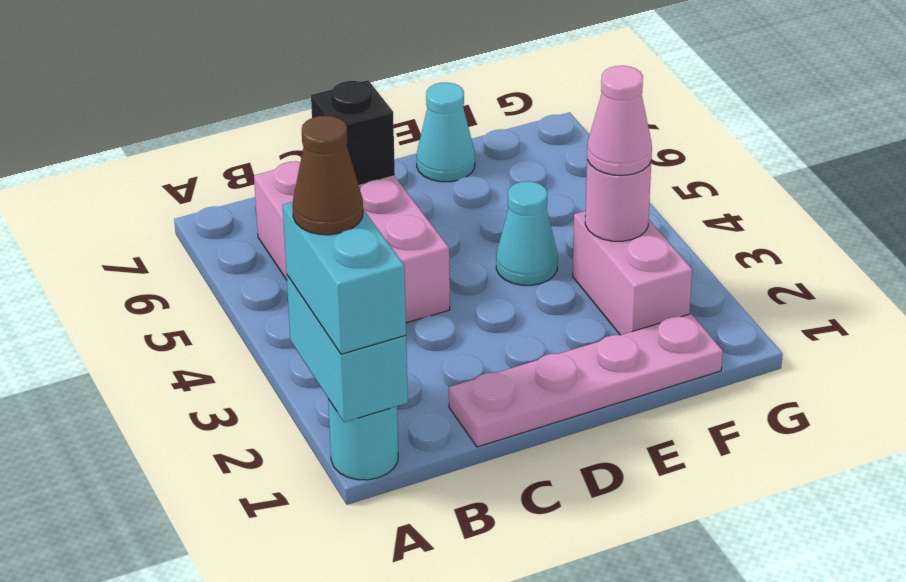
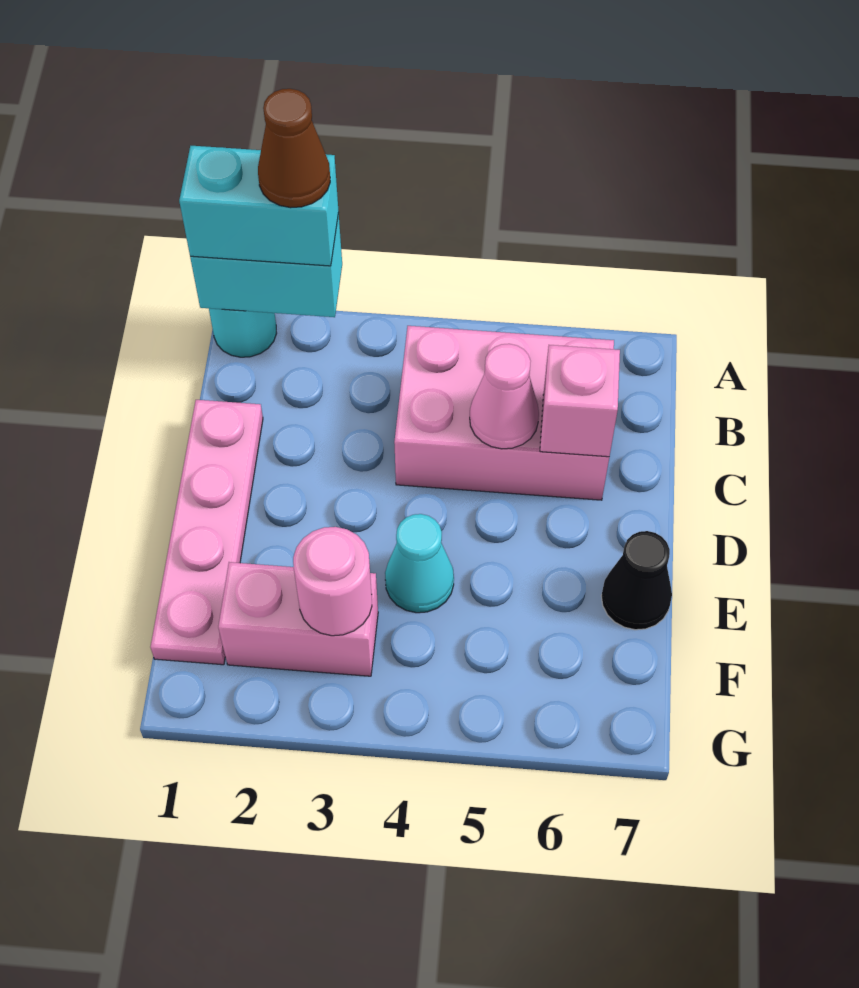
black brick C6 level 2 -> pink brick C6 level 2
cyan cone E7 level 1 -> black cone E7 level 1
pink cone F3 level 3 -> pink cone C5 level 2

